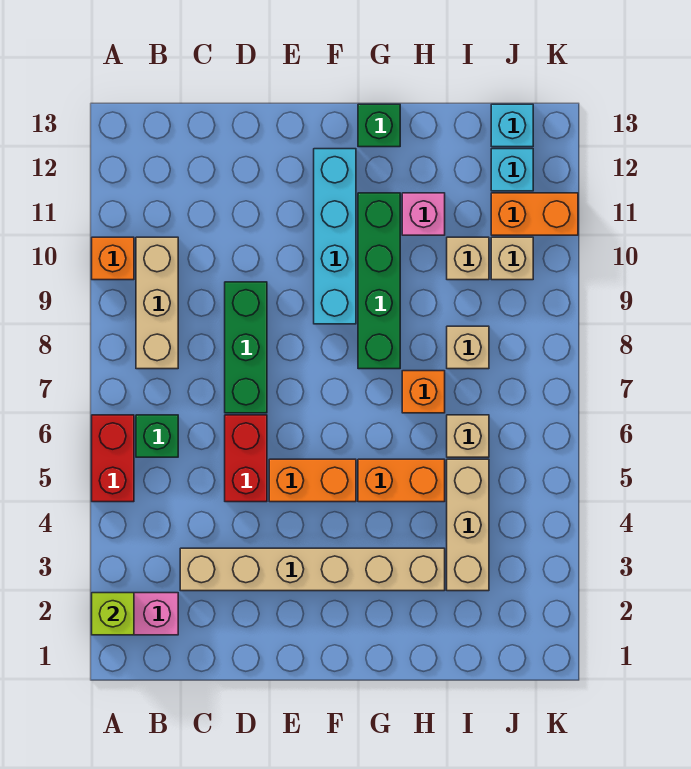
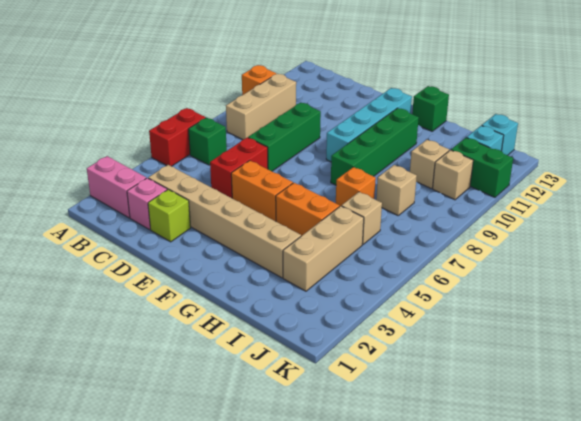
lime brick A2 level 2 -> lime brick D2 level 1
pink brick H11 level 1 -> pink brick C2 level 1
orange brick J11:K11 level 1 -> green brick J11:K11 level 1

